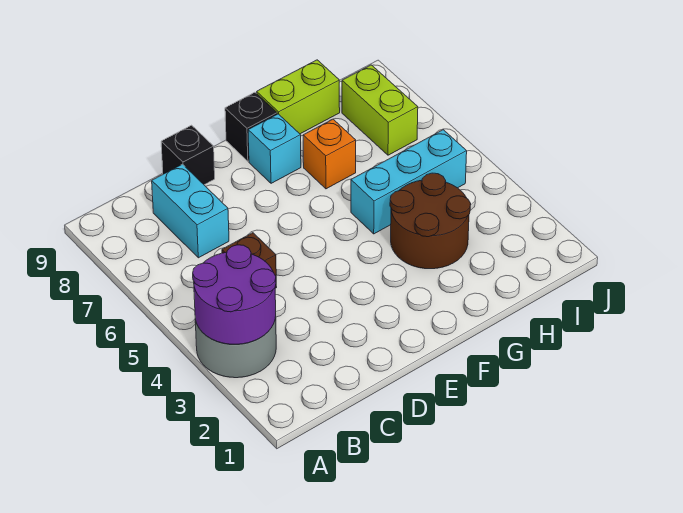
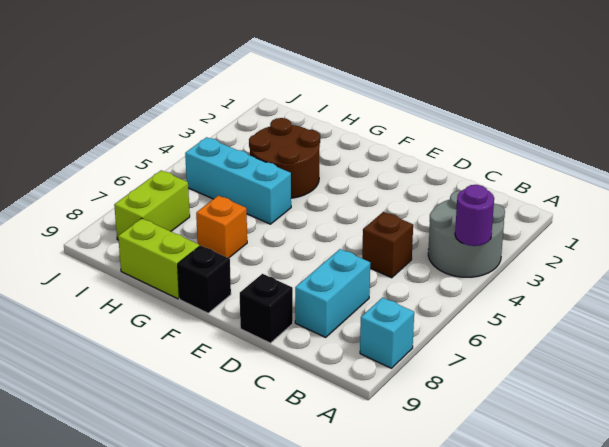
purple round brick A3:B4 level 2 -> purple round brick A4 level 2
cyan brick F8 level 1 -> cyan brick A8 level 1

